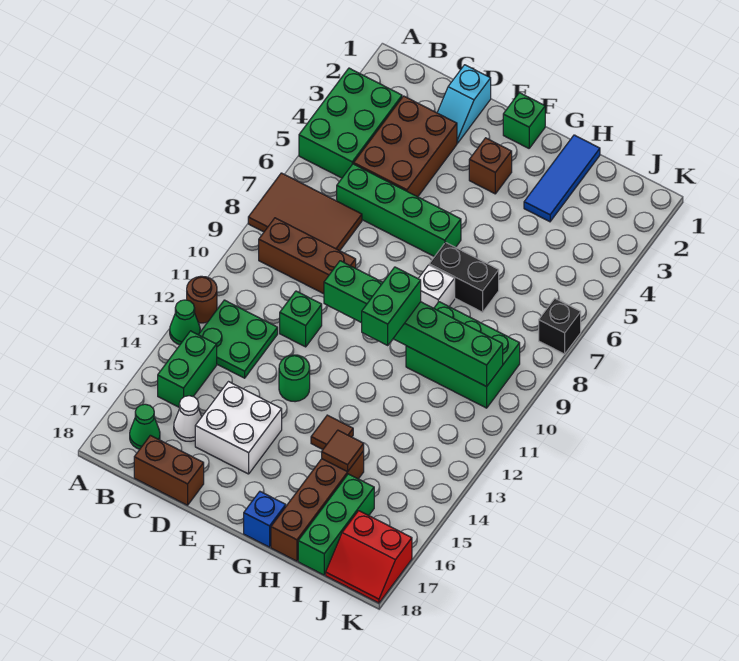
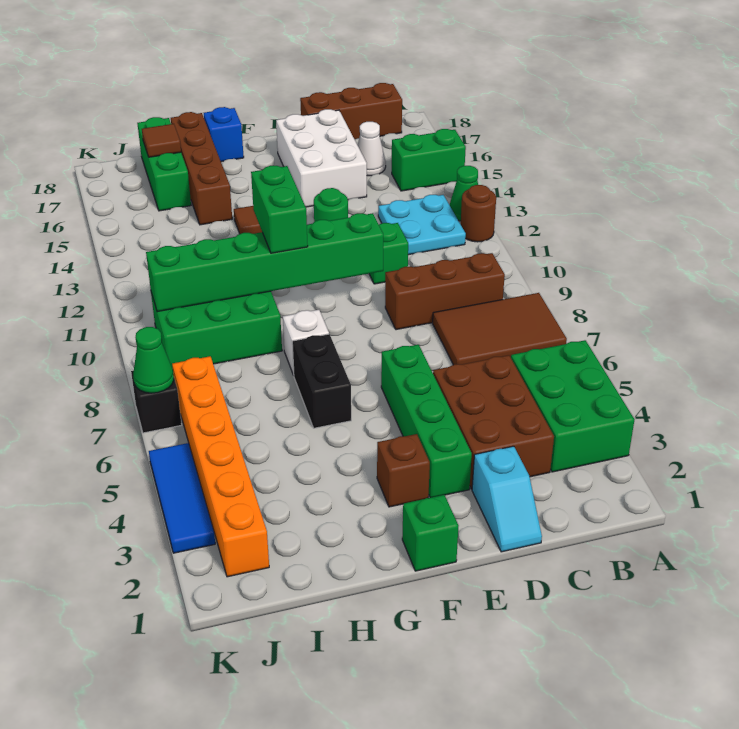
green plate B12:C13 level 1 -> cyan plate B12:C13 level 1
green brick B14:B15 level 1 -> green brick A15:B15 level 1
green cone B17 level 1 -> green cone K7 level 2
green brick C6:F6 level 1 -> green brick E3:E6 level 1
brown brick C18:D18 level 1 -> brown brick B18:D18 level 1
cyan slope D1:D2 level 1 top 1 -> cyan slope D1:D2 level 1 top 2
white brick D15:E16 level 1 -> white brick D15:E17 level 1
black brick G7:H7 level 1 -> black brick G6:G7 level 1
blue tile H1:H3 level 1 -> blue tile K3:K5 level 1
brown tile H15 level 2 -> brown tile I17 level 2
none -> orange brick J2:J7 level 1
red slope J17:K18 level 1 top 17 -> none

